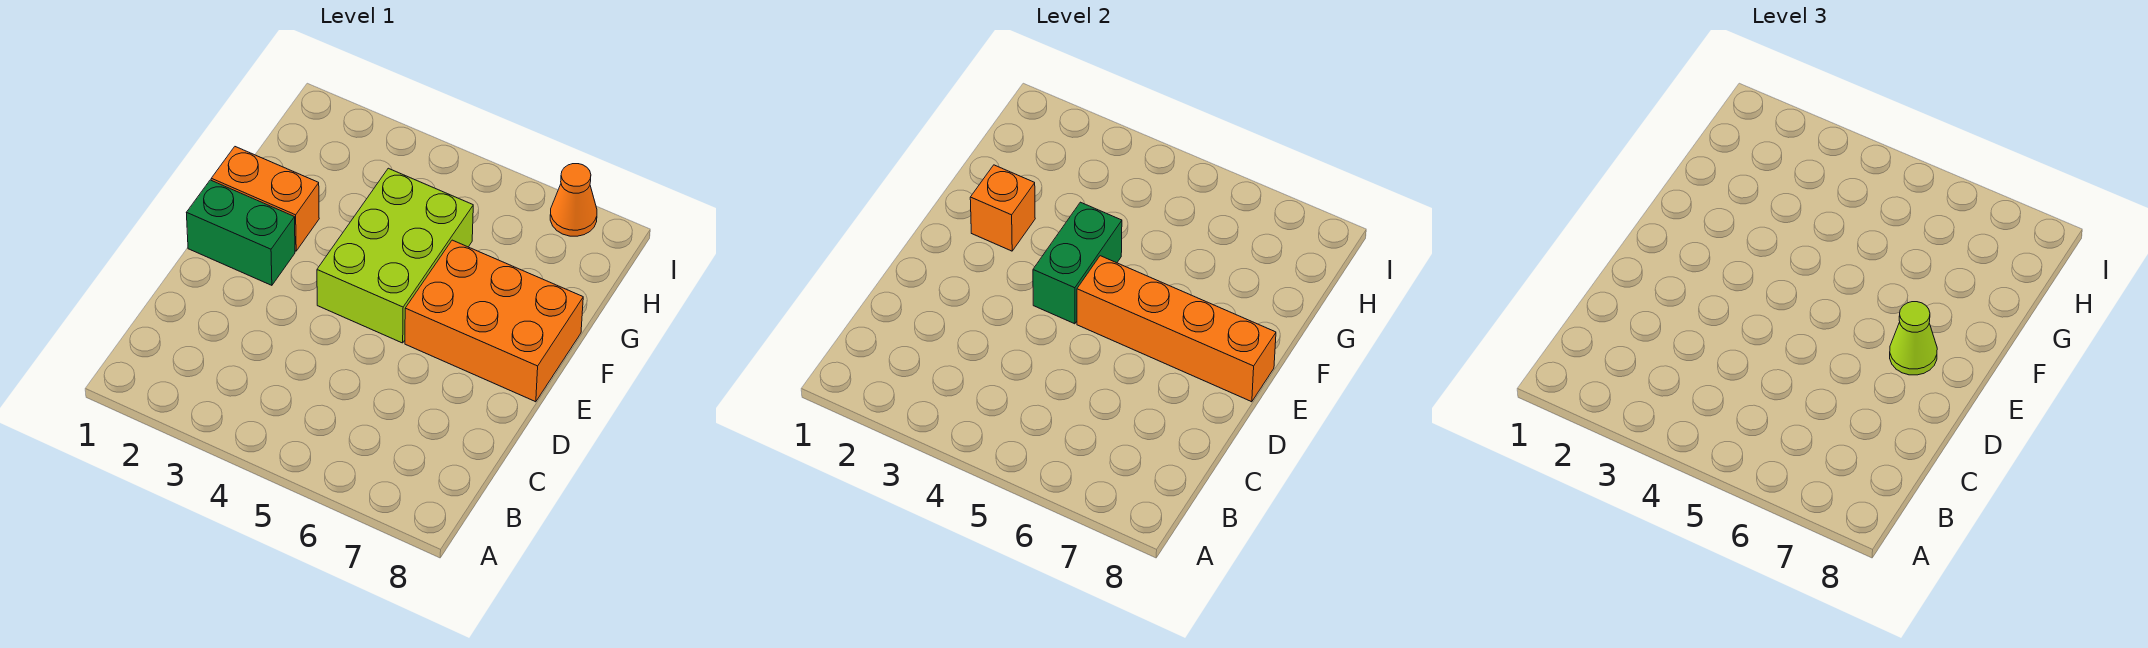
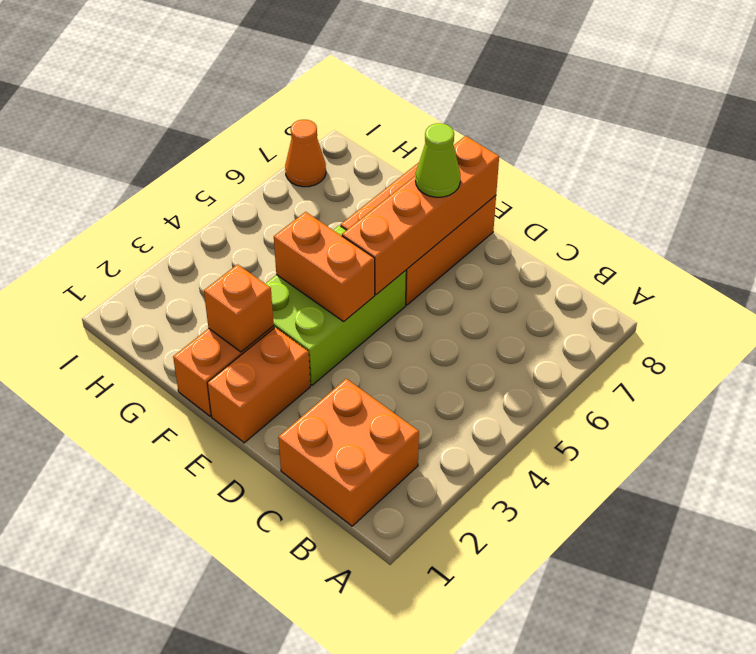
none -> orange brick B1:C2 level 1
green brick E1:E2 level 1 -> orange brick E1:E2 level 1
lime brick E4:G5 level 1 -> lime brick E3:F5 level 1
green brick E4:F4 level 2 -> orange brick E4:F4 level 2

